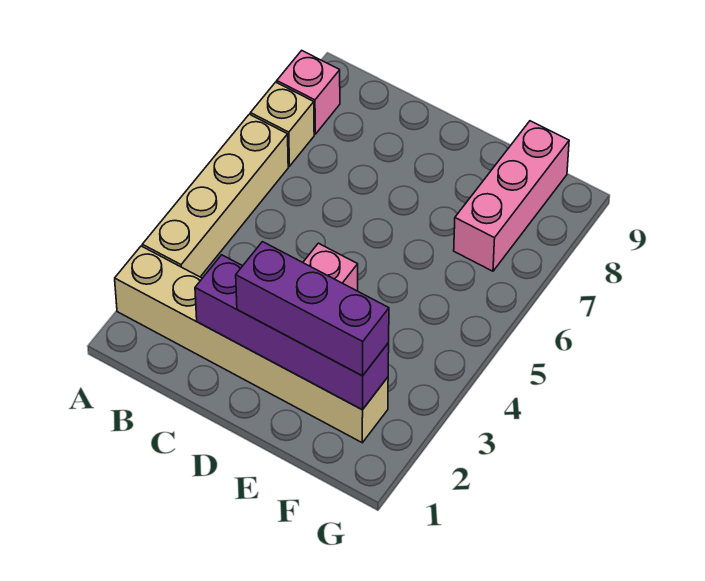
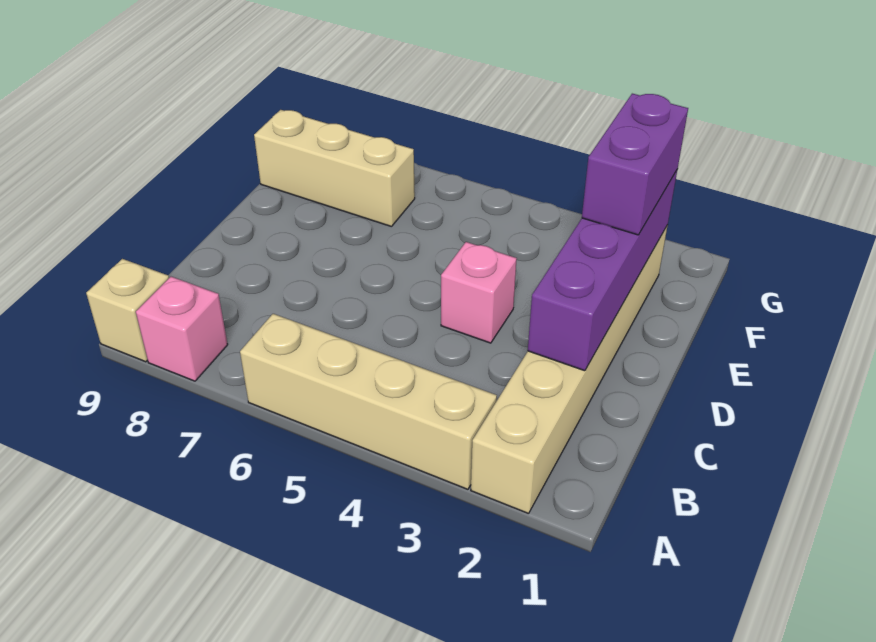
tan brick A7 level 1 -> tan brick A9 level 1
purple brick D2:F2 level 3 -> purple brick E2:F2 level 3
pink brick F7:F9 level 1 -> tan brick F7:F9 level 1

